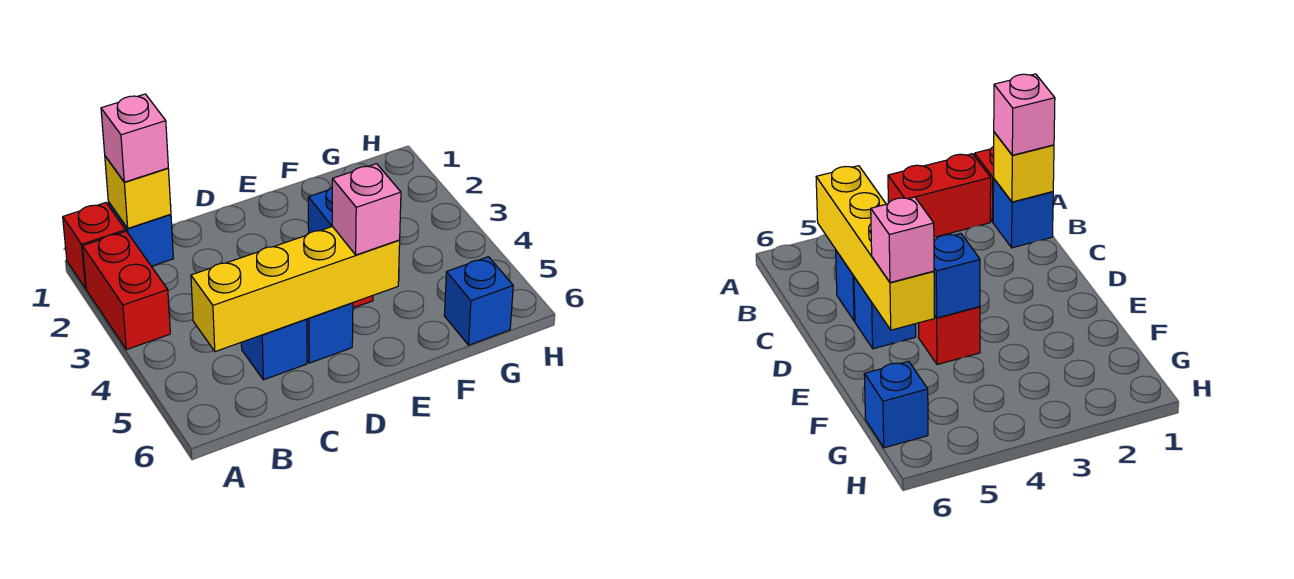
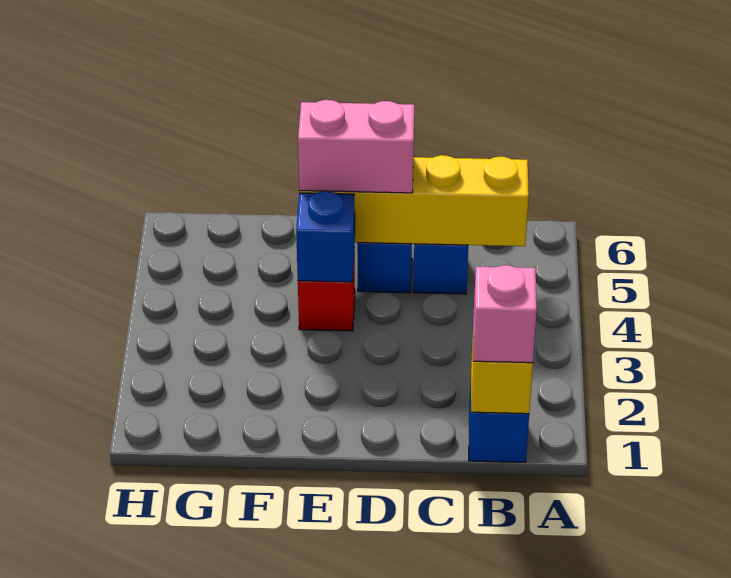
red brick A1 level 1 -> none
red brick A2:A3 level 1 -> none
pink brick E5 level 3 -> pink brick D5:E5 level 3
blue brick G6 level 1 -> none

